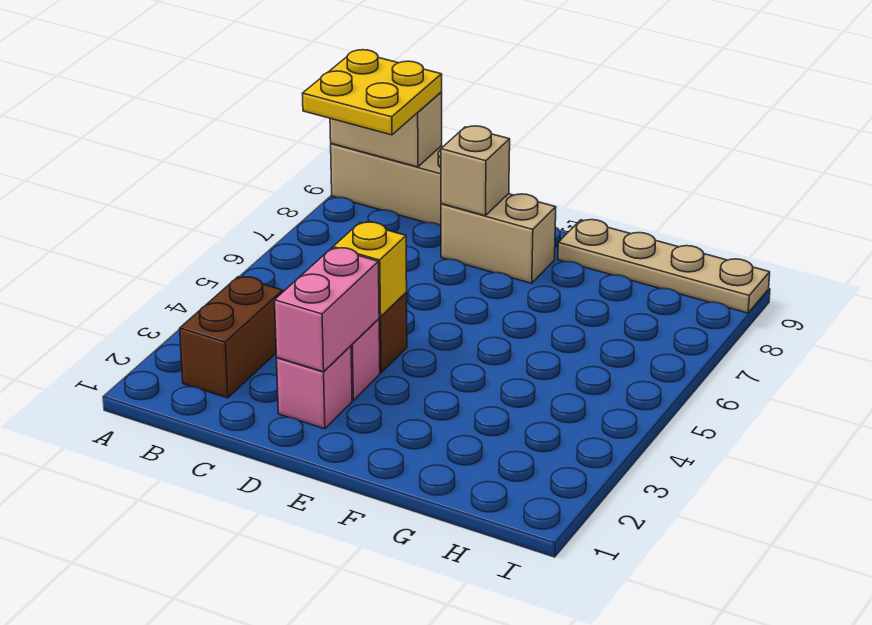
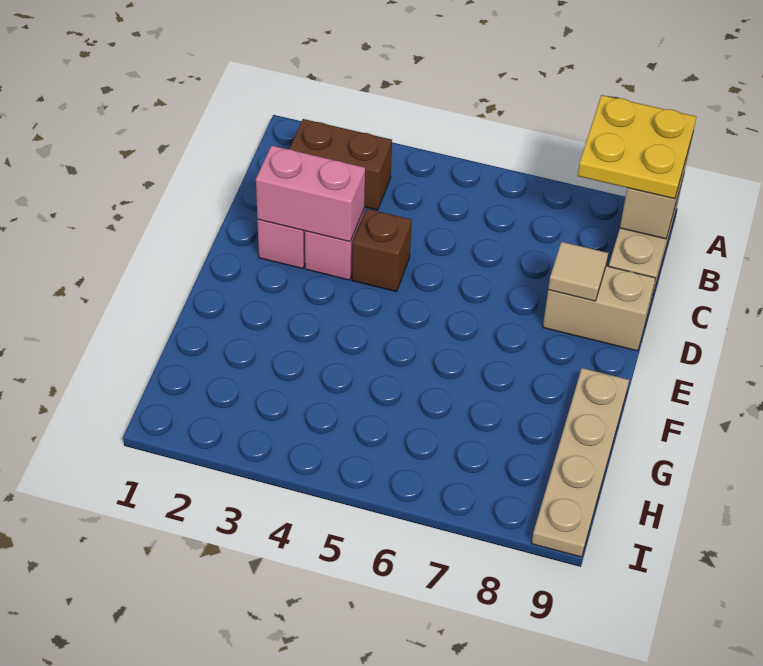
yellow brick D4 level 2 -> none
tan brick D8:E8 level 1 -> tan brick D8:D9 level 1
tan brick D8 level 2 -> tan tile D8 level 2

